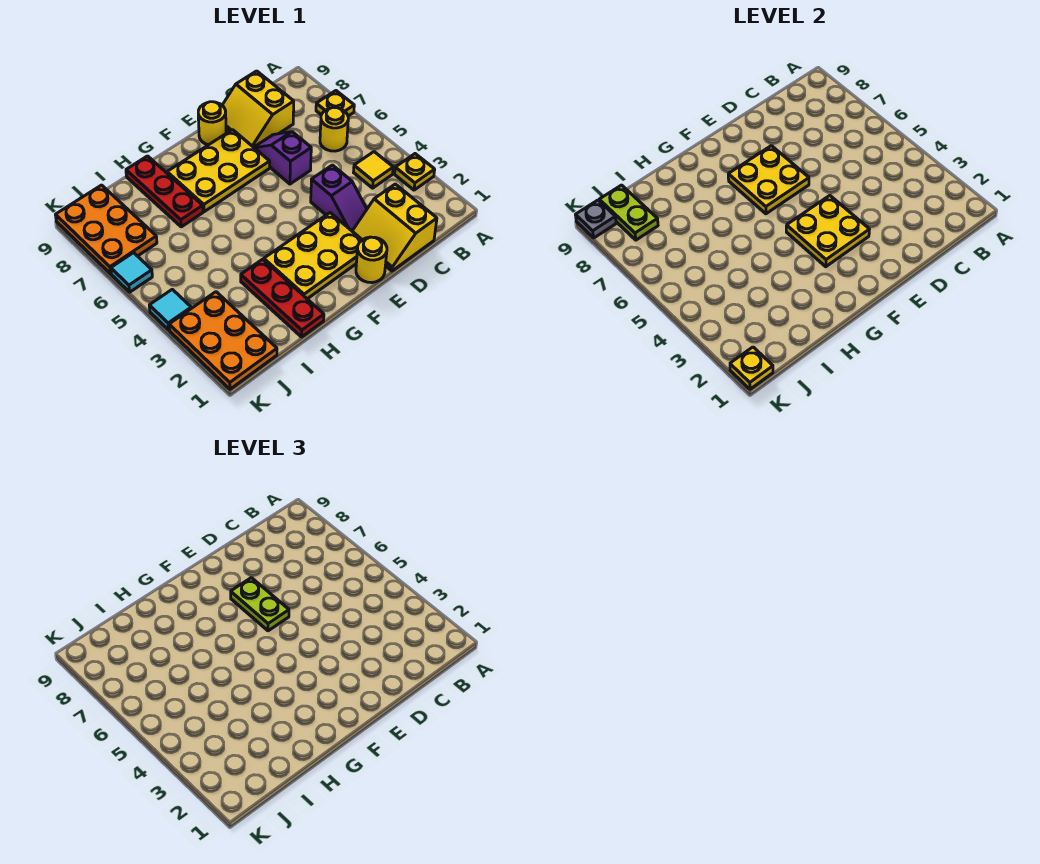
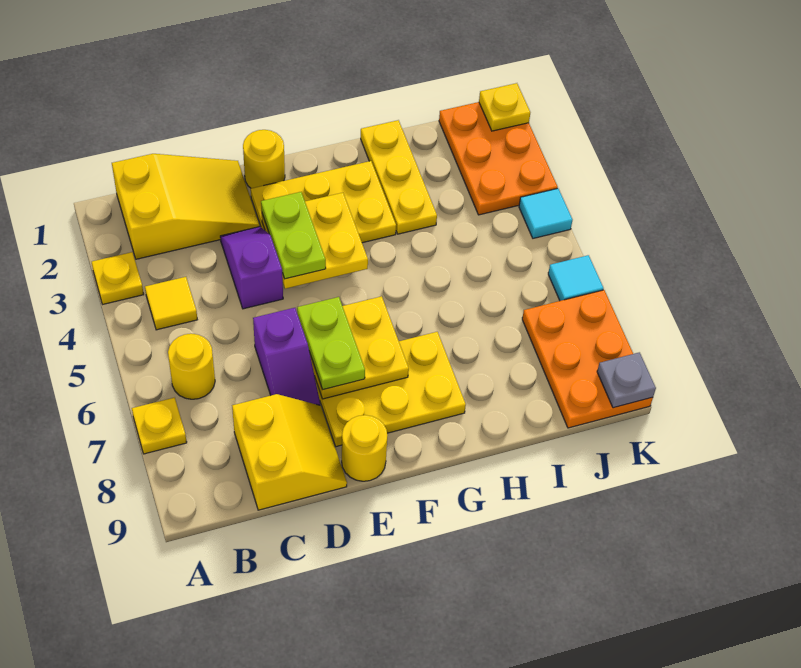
yellow slope C1:D2 level 1 top C -> yellow slope B1:D2 level 1 top B
red plate H1:H3 level 1 -> yellow plate H1:H3 level 1
red plate H7:H9 level 1 -> none
lime plate J8:J9 level 2 -> lime plate E3:E4 level 3

